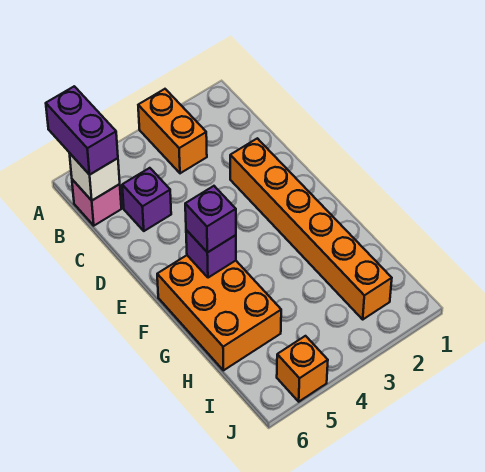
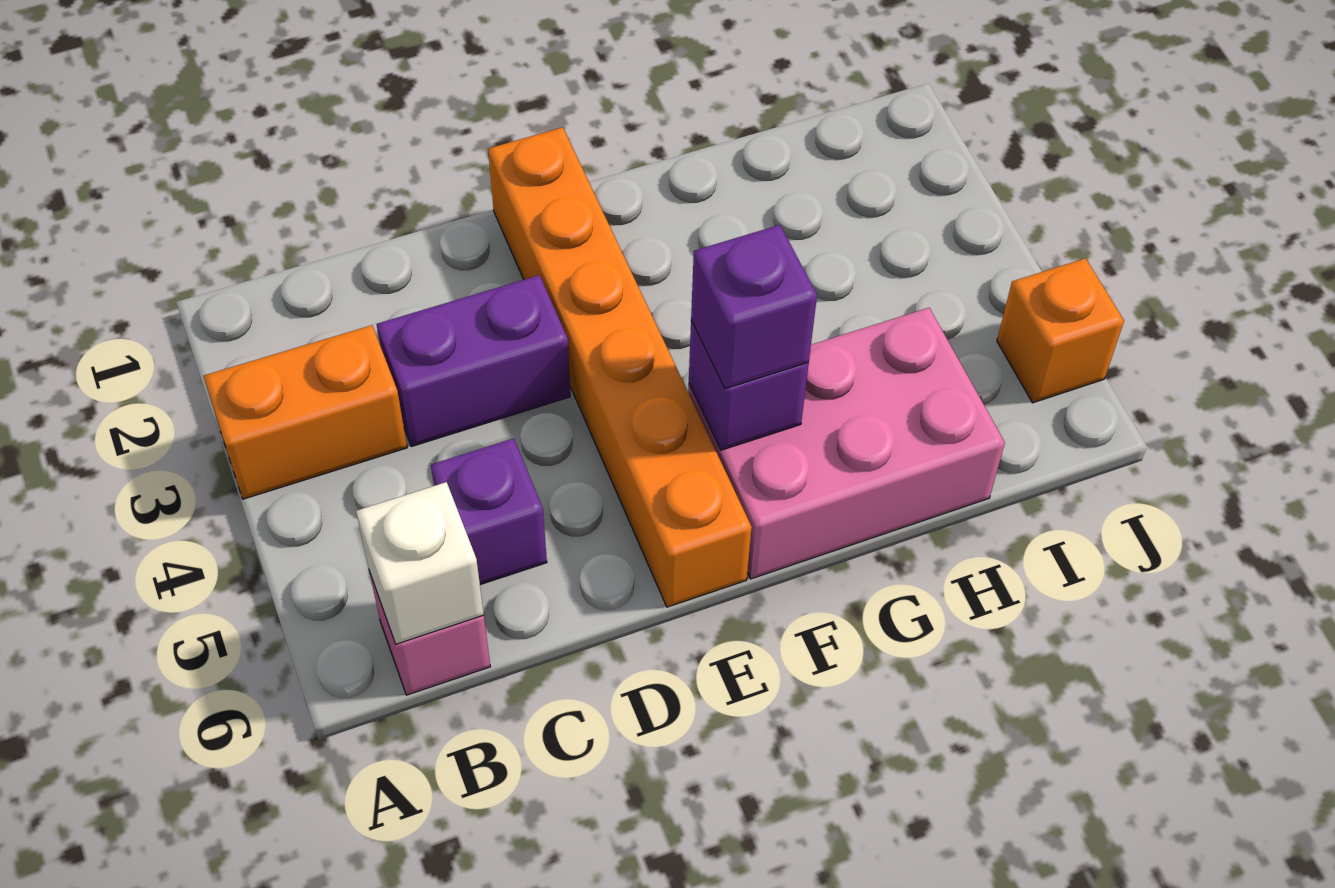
purple brick A6:B6 level 3 -> purple brick C3:D3 level 1
orange brick D2:I2 level 1 -> orange brick E1:E6 level 1
orange brick F5:H6 level 1 -> pink brick F5:H6 level 1

